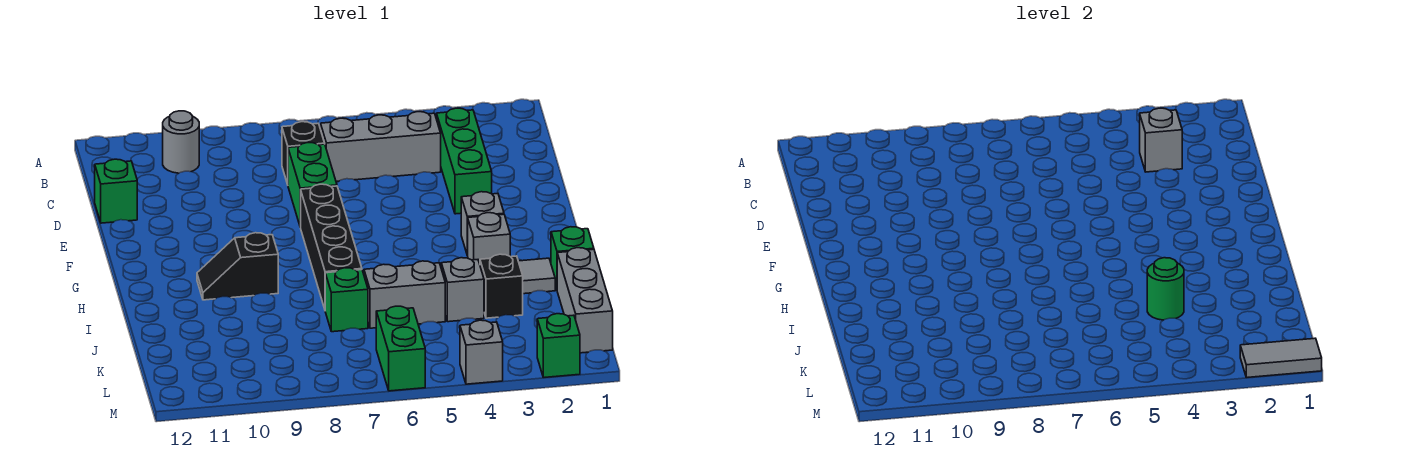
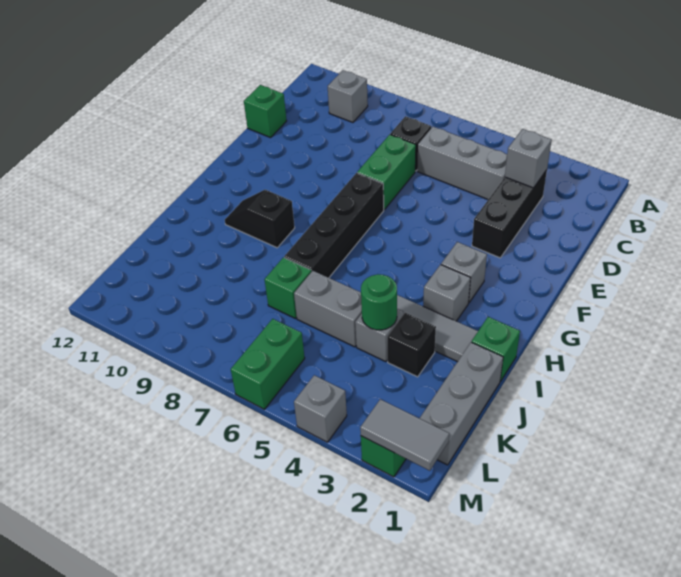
grey round brick B10 level 1 -> grey brick B10 level 1
green brick C3:E3 level 1 -> black brick C3:E3 level 1

